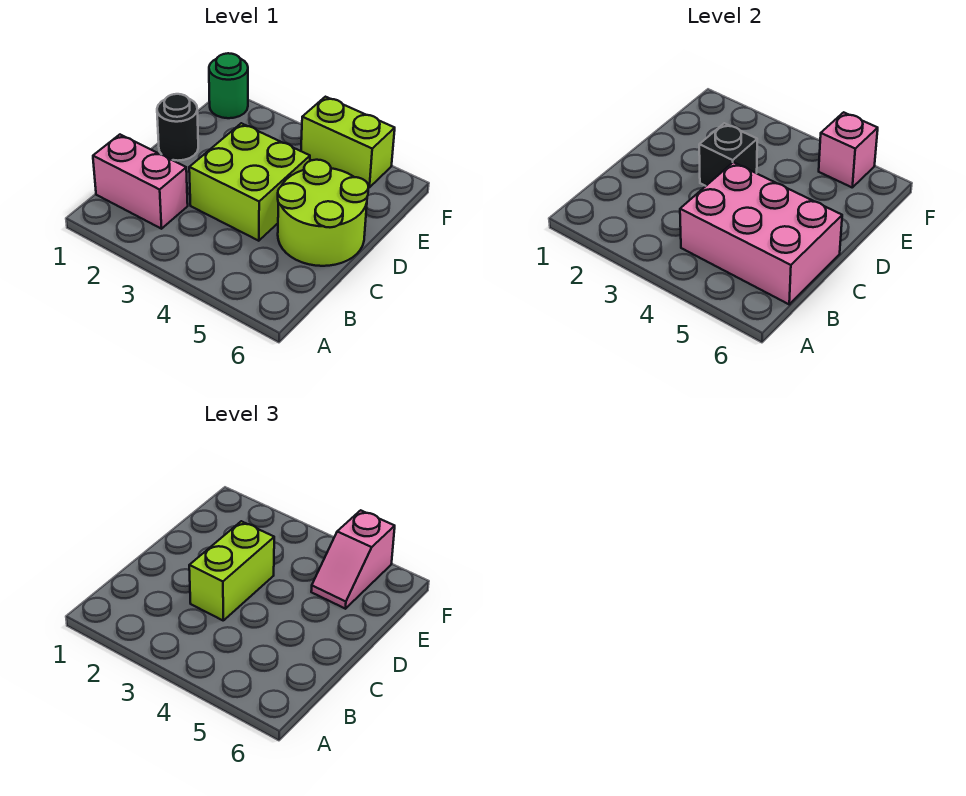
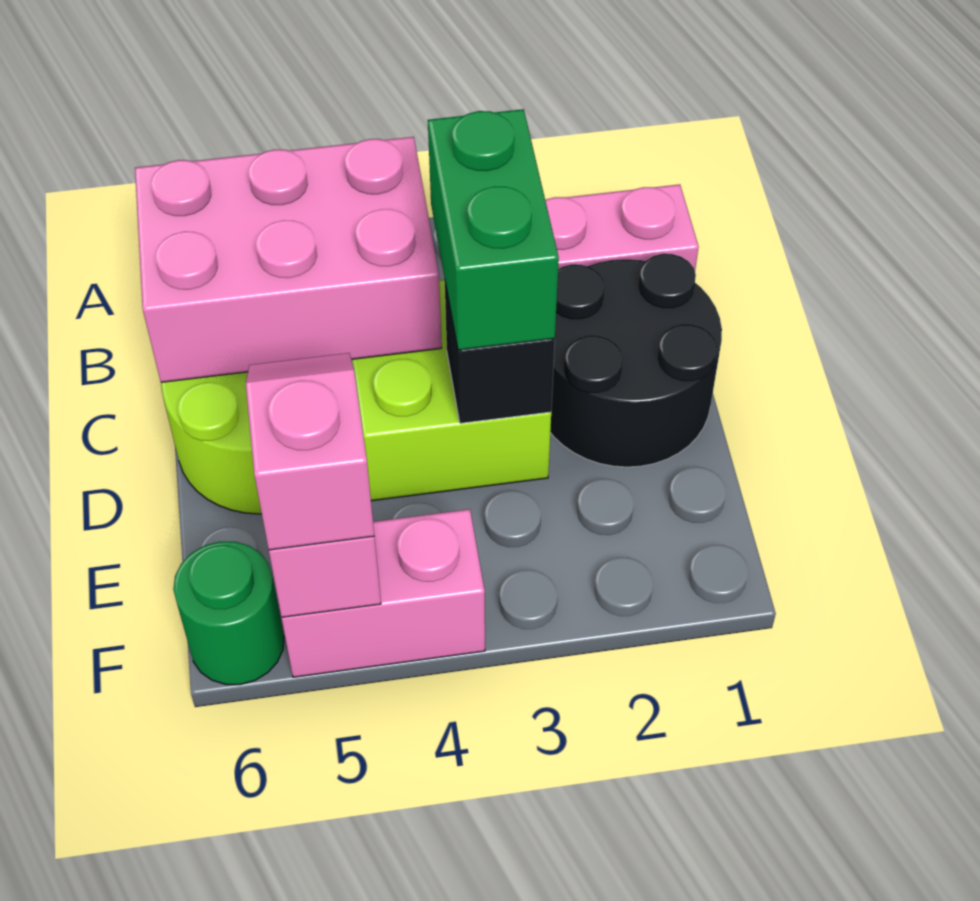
lime brick C3:D3 level 3 -> green brick C3:D3 level 3
black round brick D1 level 1 -> black round brick C1:D2 level 1
green round brick F1 level 1 -> green round brick F6 level 1
lime brick F4:F5 level 1 -> pink brick F4:F5 level 1

